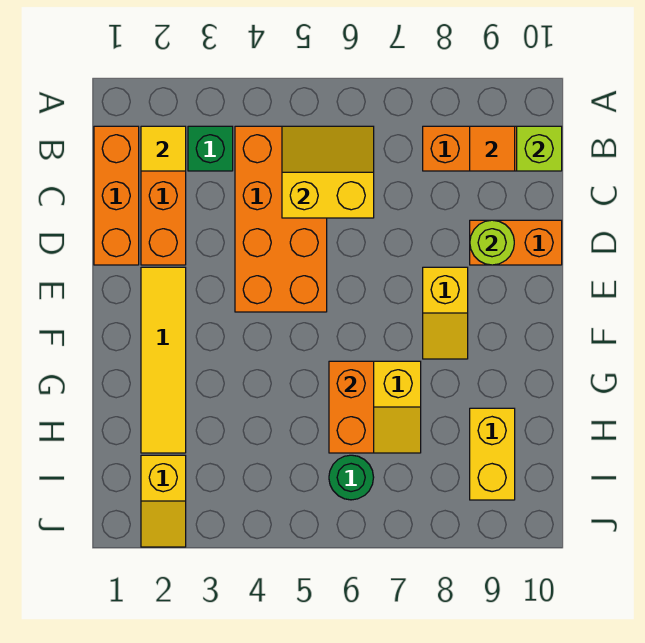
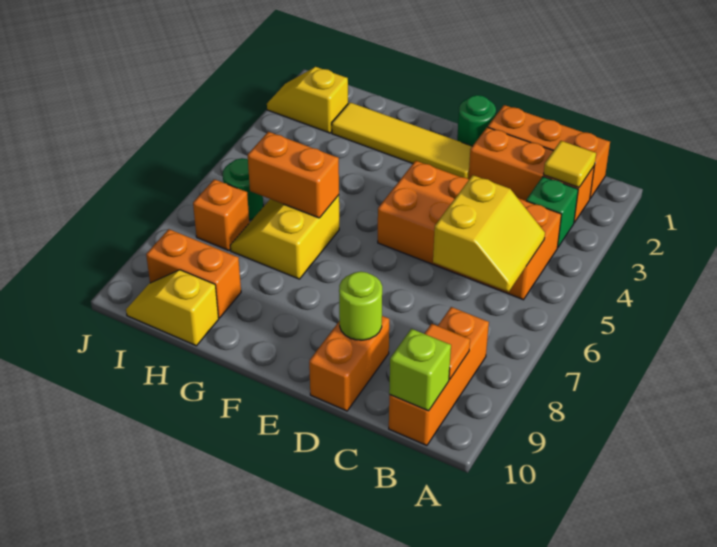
none -> green round brick E1 level 1
yellow slope E8:F8 level 1 top E -> yellow slope H10:I10 level 1 top H
yellow brick H9:I9 level 1 -> orange brick H9:I9 level 1
none -> orange brick I7 level 1

